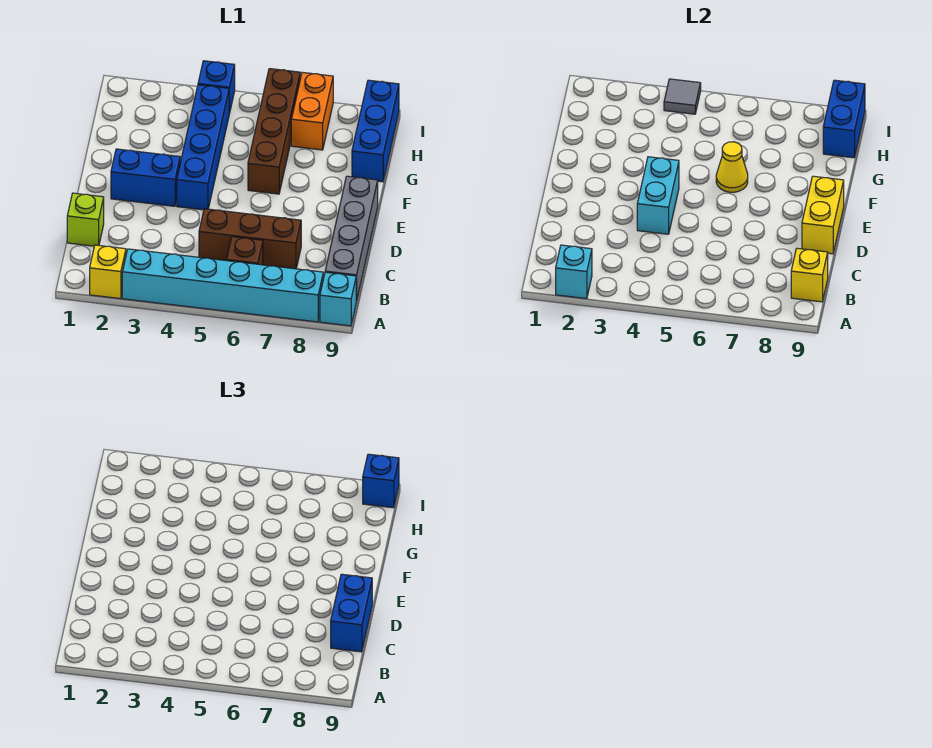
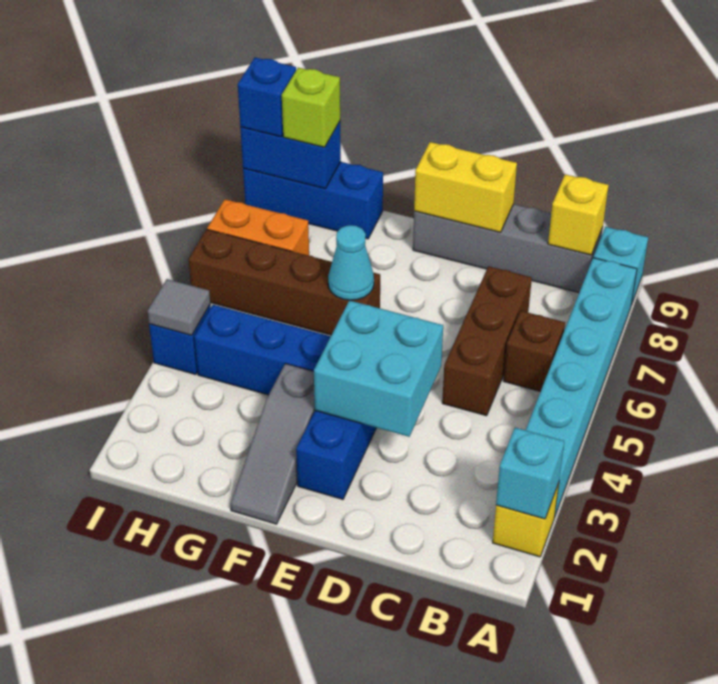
lime brick C1 level 1 -> lime brick H9 level 3
blue brick C9:D9 level 3 -> none
cyan brick D4:E4 level 2 -> cyan brick D3:E4 level 2
none -> grey slope F1:F3 level 1 top 3
yellow cone F6 level 2 -> cyan cone F6 level 2

